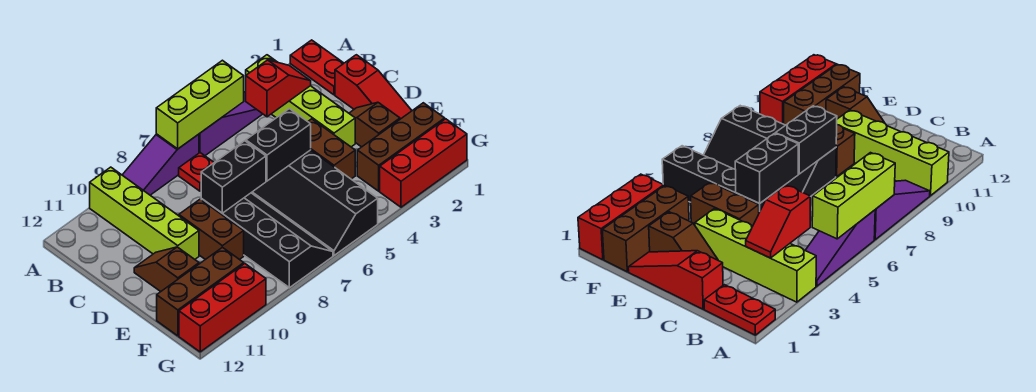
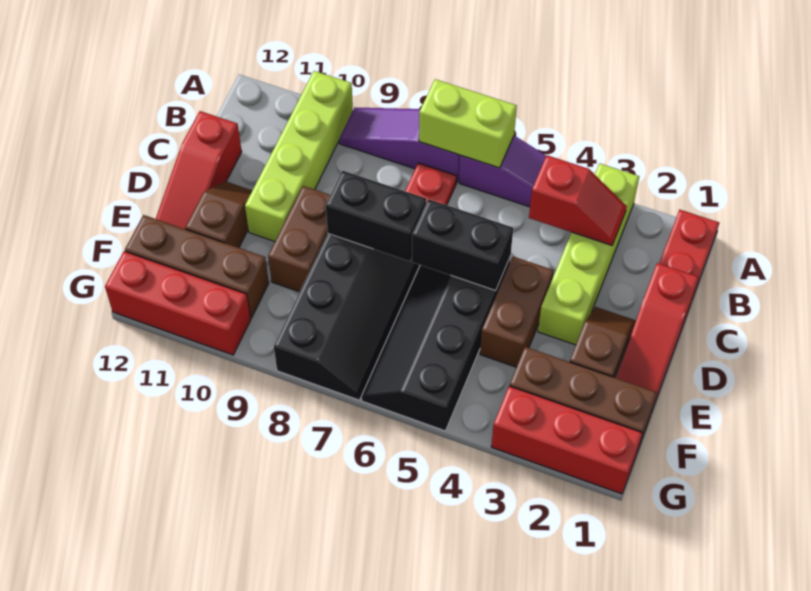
lime brick A5:A7 level 2 -> lime brick A6:A7 level 2
none -> red slope C12:E12 level 1 top C

